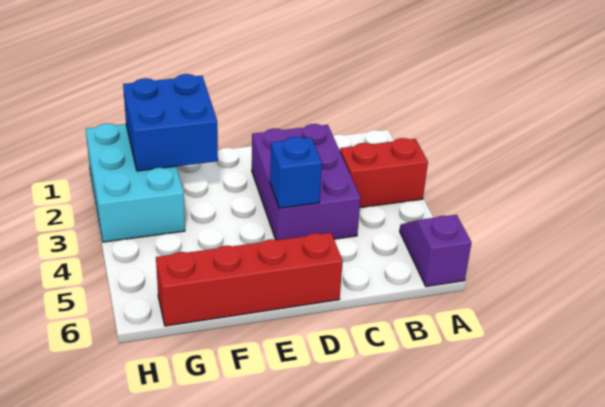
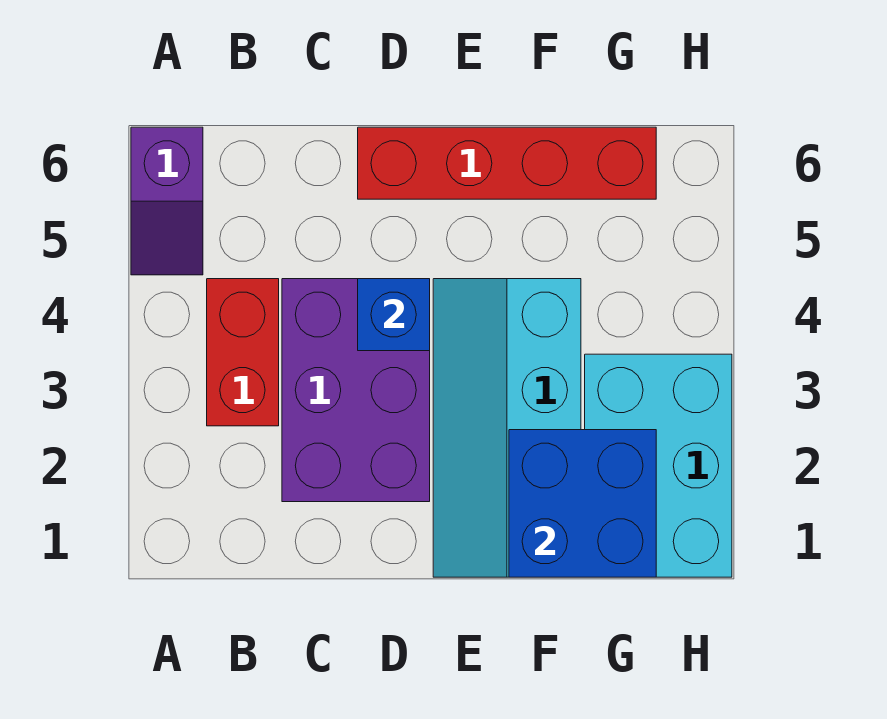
red brick A3:B3 level 1 -> red brick B3:B4 level 1
none -> cyan slope E1:F4 level 1 top F

